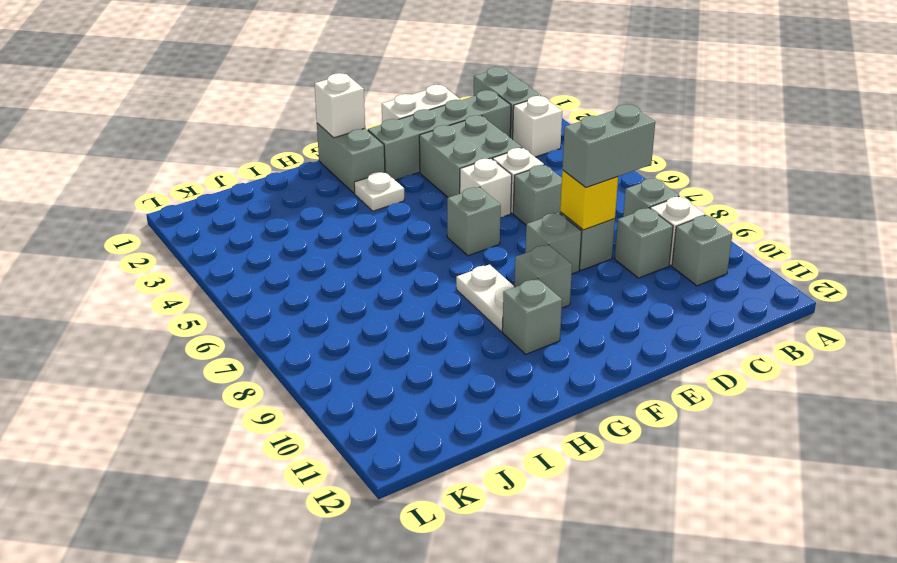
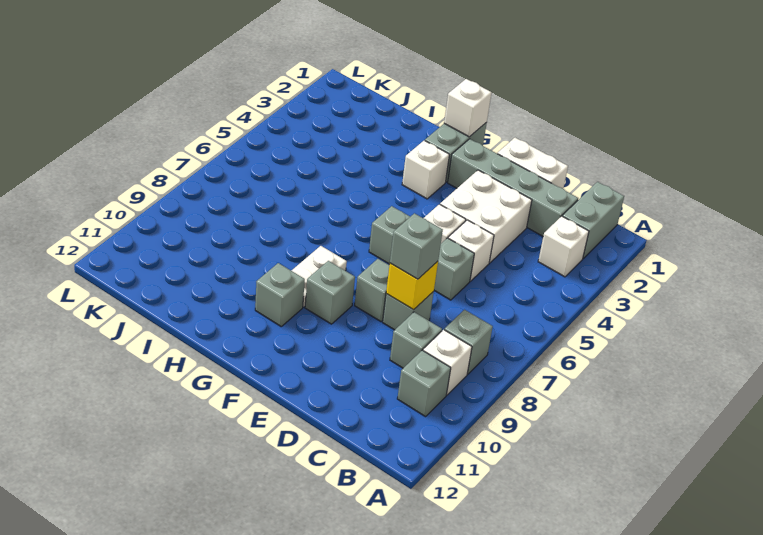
grey brick C8:D8 level 3 -> grey brick D8 level 3
grey brick D3:E4 level 1 -> white brick D3:E4 level 1
white plate G3 level 1 -> white brick G3 level 1

